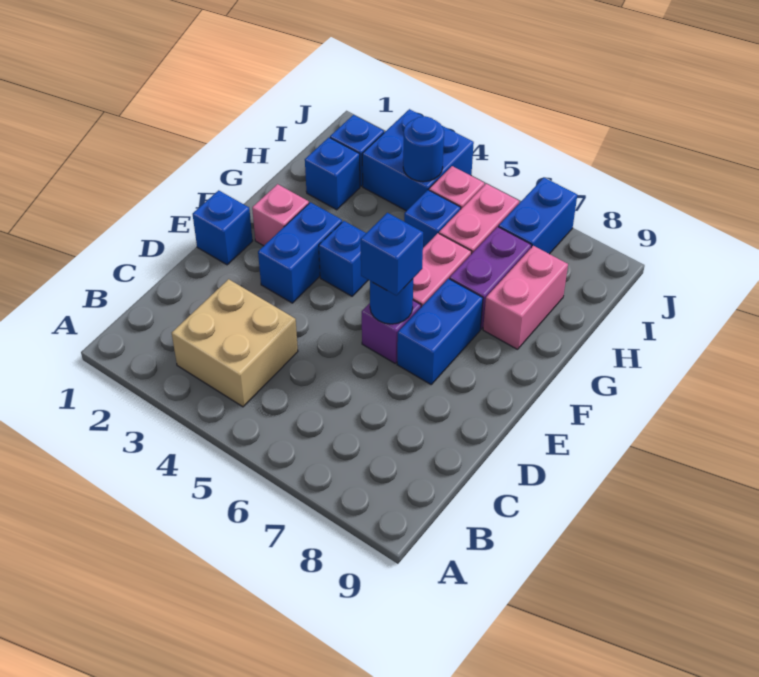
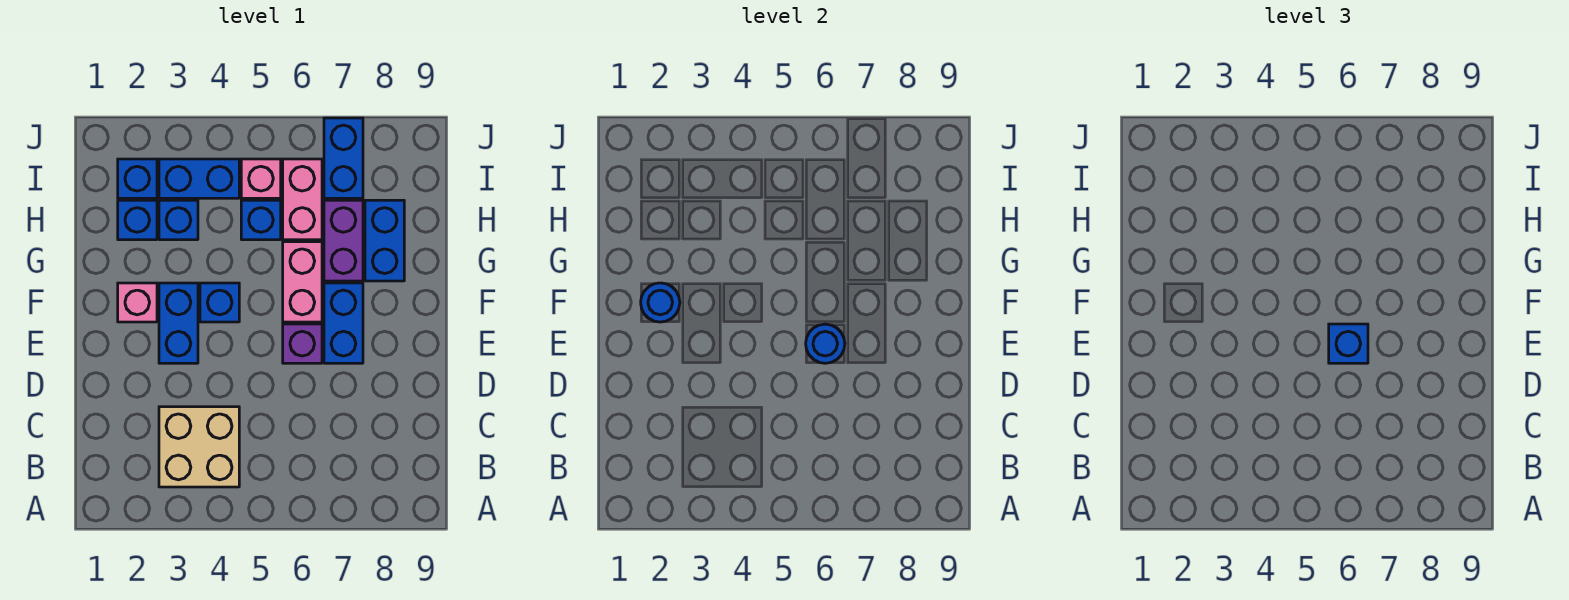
blue brick E1 level 1 -> blue brick H3 level 1
pink brick G8:H8 level 1 -> blue brick G8:H8 level 1
blue brick I3:J4 level 1 -> blue brick I3:I4 level 1
blue round brick I4 level 2 -> blue round brick F2 level 2

